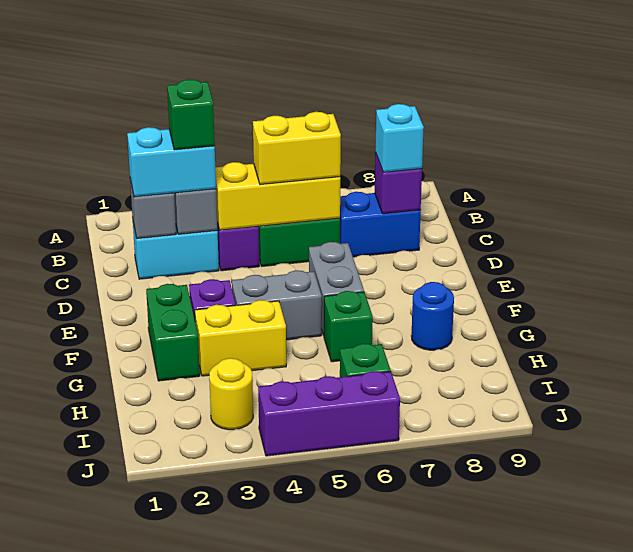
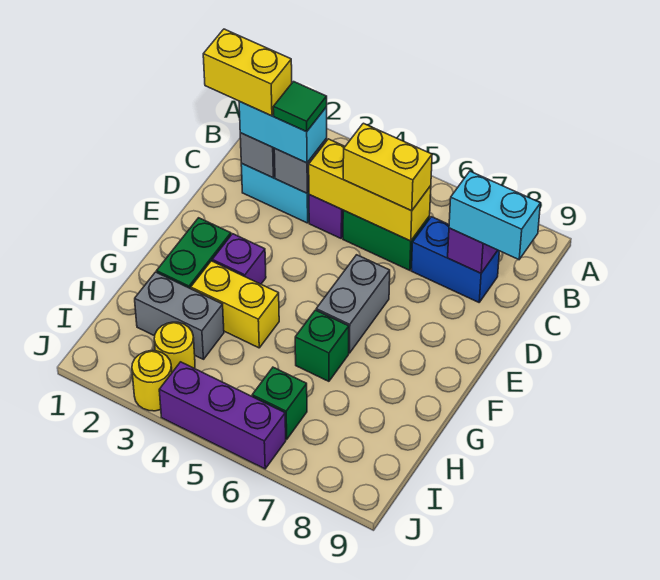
none -> yellow brick C1:C2 level 4
green brick C3 level 4 -> green tile C3 level 4
cyan brick C8 level 3 -> cyan brick C8:C9 level 3
grey brick F4:F5 level 1 -> grey brick H2:H3 level 1
blue round brick G8 level 1 -> none
none -> yellow round brick J3 level 1

